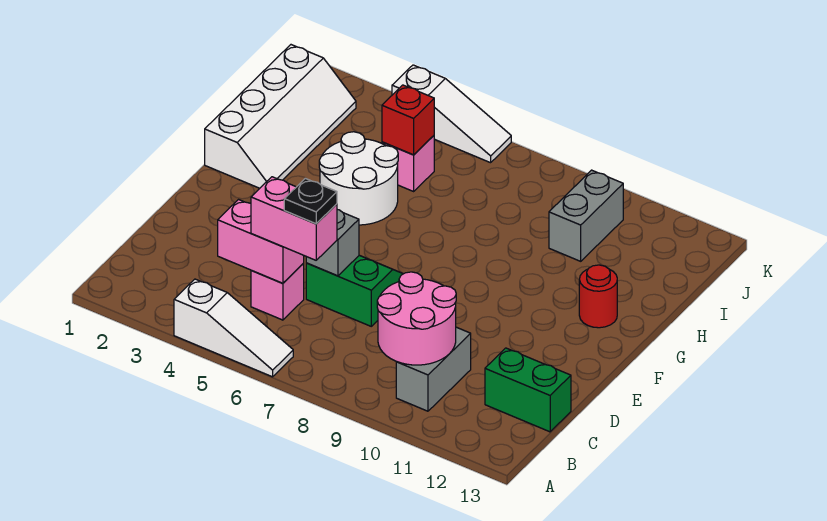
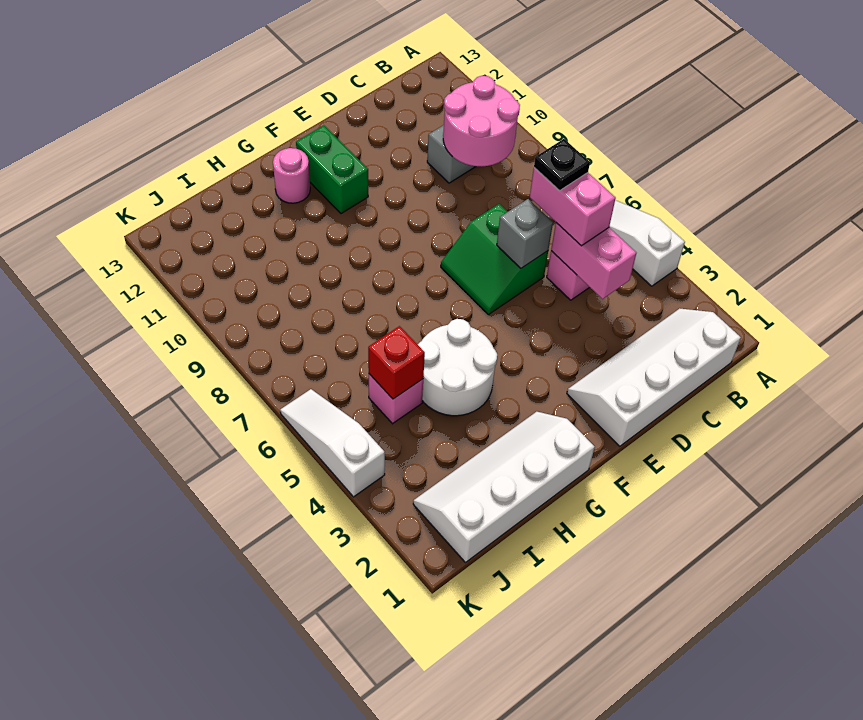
none -> white slope B1:E2 level 1 top 1
green brick C12:C13 level 1 -> green brick F11:F12 level 1
red round brick G12 level 1 -> pink round brick G12 level 1
grey brick I10:J10 level 1 -> none

